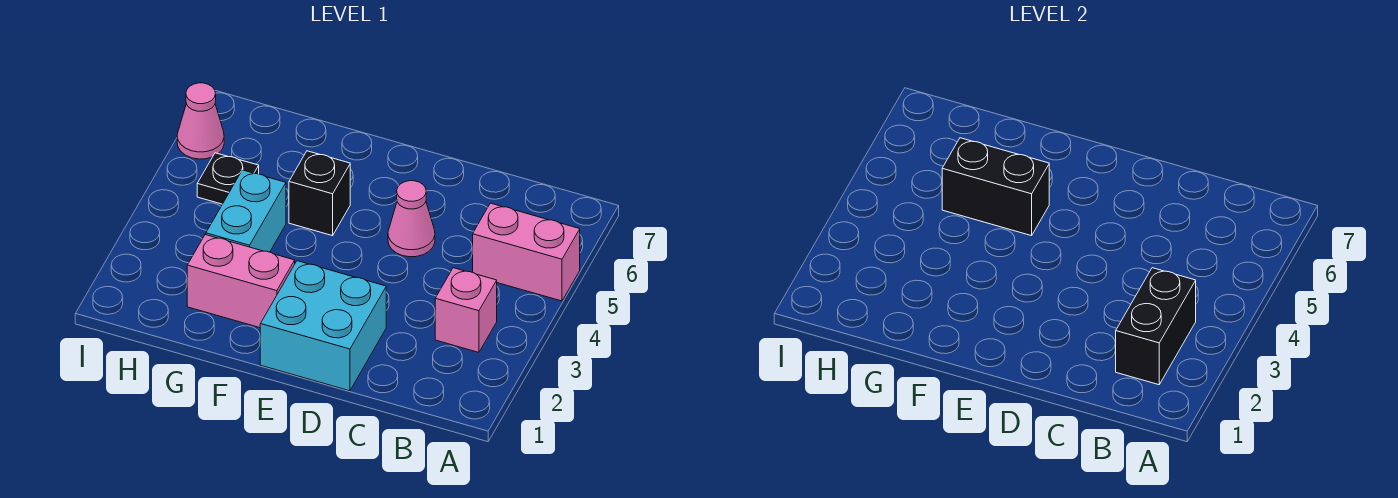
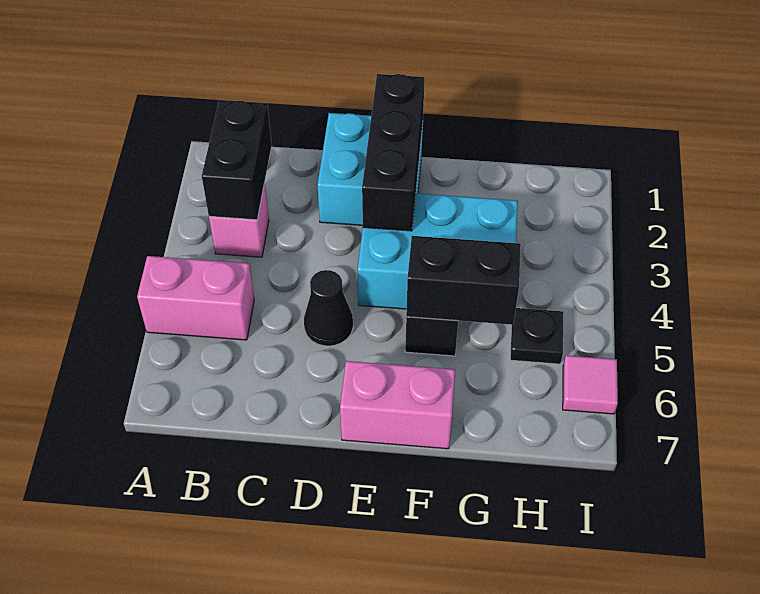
pink cone D5 level 1 -> black cone D5 level 1
none -> black brick E1:E3 level 2
pink brick F2:G2 level 1 -> pink brick E7:F7 level 1
cyan brick G3:G4 level 1 -> cyan brick E3:G4 level 1
pink cone I6 level 1 -> pink tile I6 level 1

